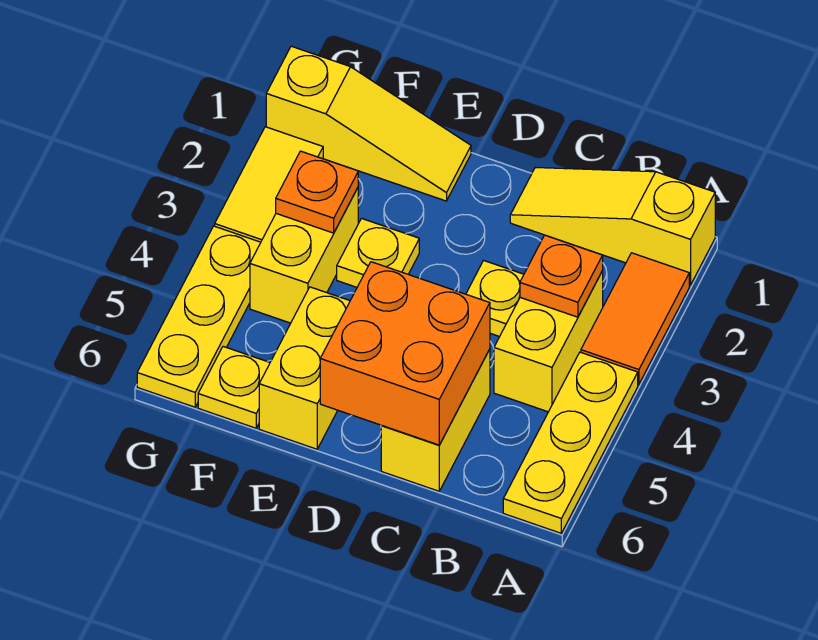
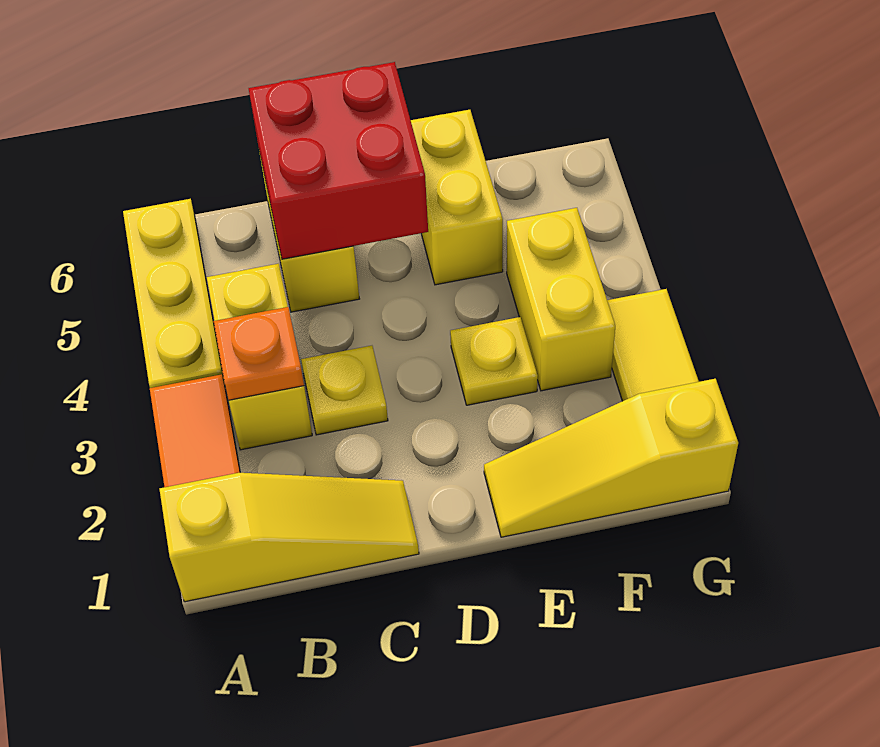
orange brick C5:D6 level 2 -> red brick C5:D6 level 2
orange plate F3 level 2 -> none
yellow plate F6 level 1 -> none
yellow plate G4:G6 level 1 -> none

